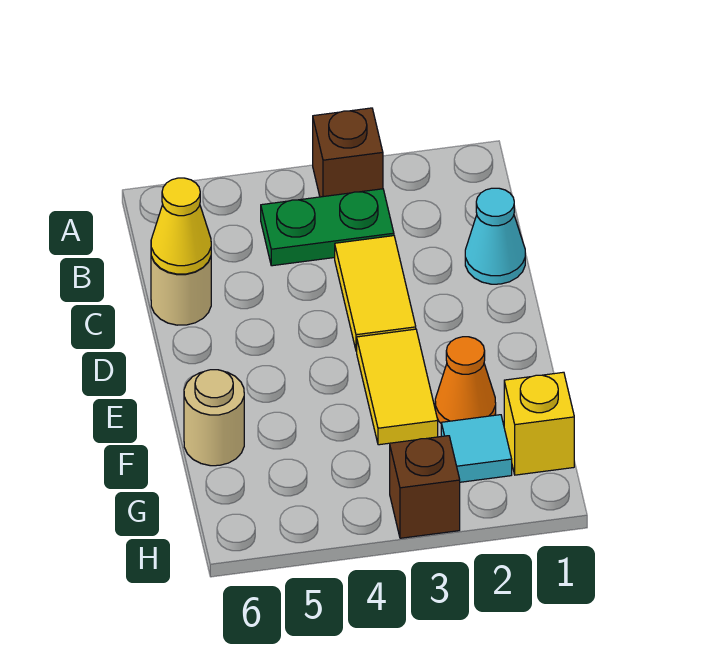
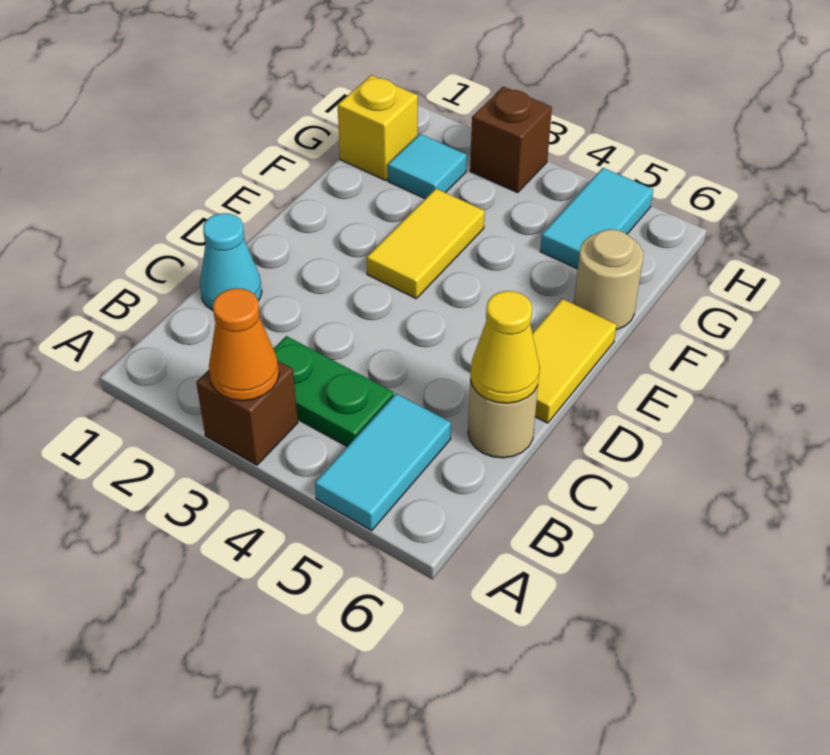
none -> cyan tile A5:B5 level 1
yellow tile C3:D3 level 1 -> yellow tile D6:E6 level 1
orange cone F2 level 1 -> orange cone A3 level 2
none -> cyan tile G5:H5 level 1

